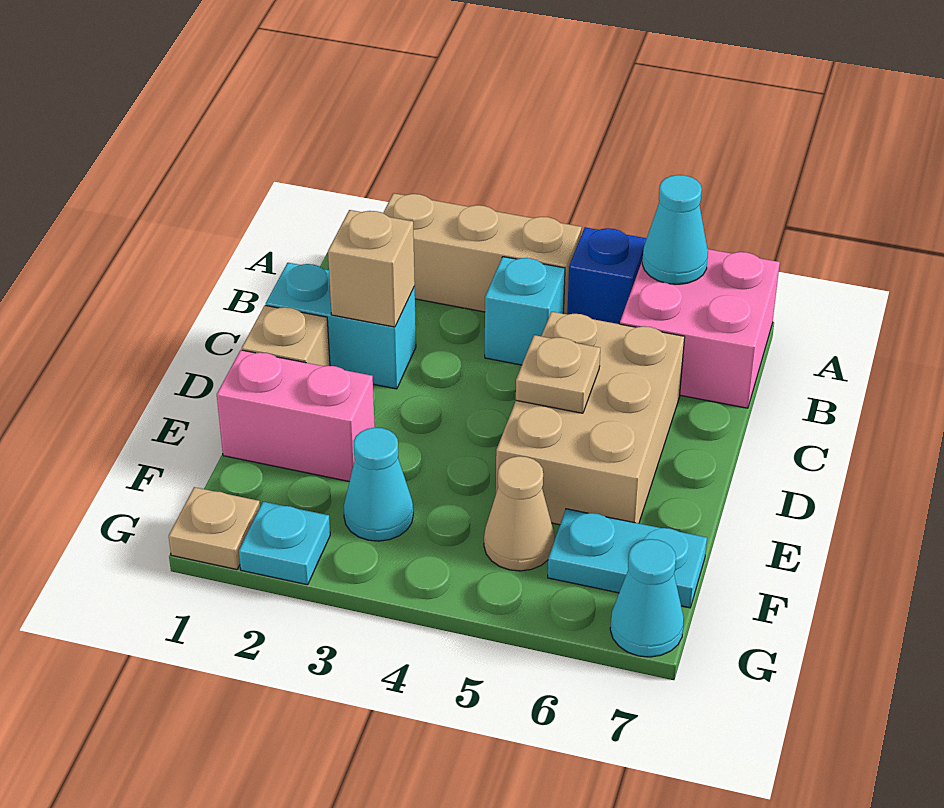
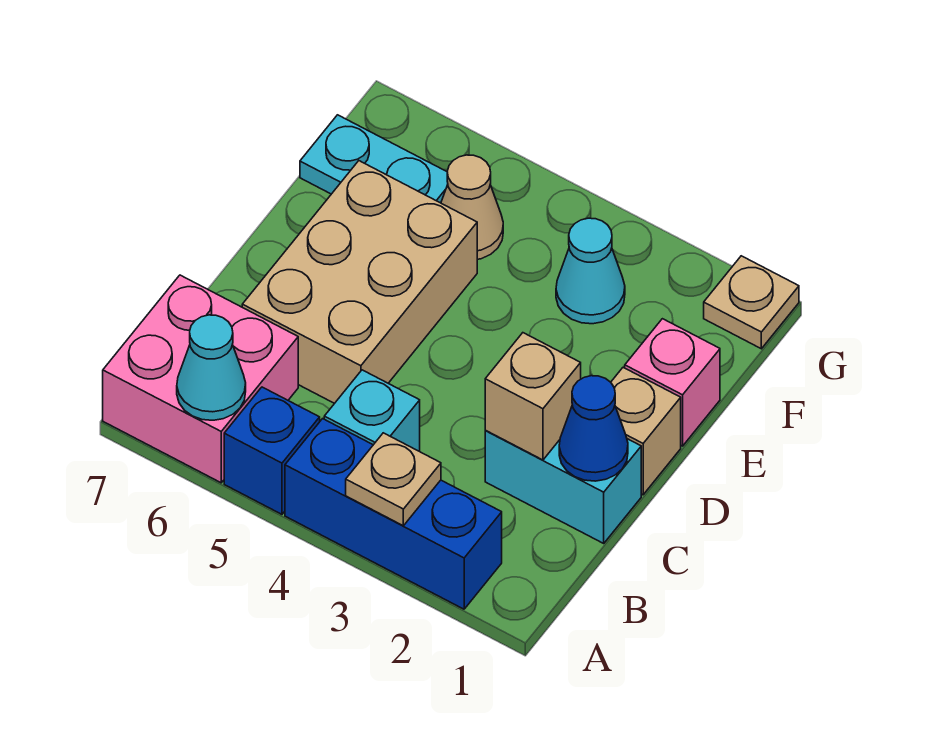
tan brick A2:A4 level 1 -> blue brick A2:A4 level 1
none -> blue cone C1 level 2
tan plate D5 level 2 -> tan plate A3 level 2
pink brick E1:E2 level 1 -> pink brick E1 level 1
cyan plate G2 level 1 -> none
cyan cone G7 level 1 -> none

